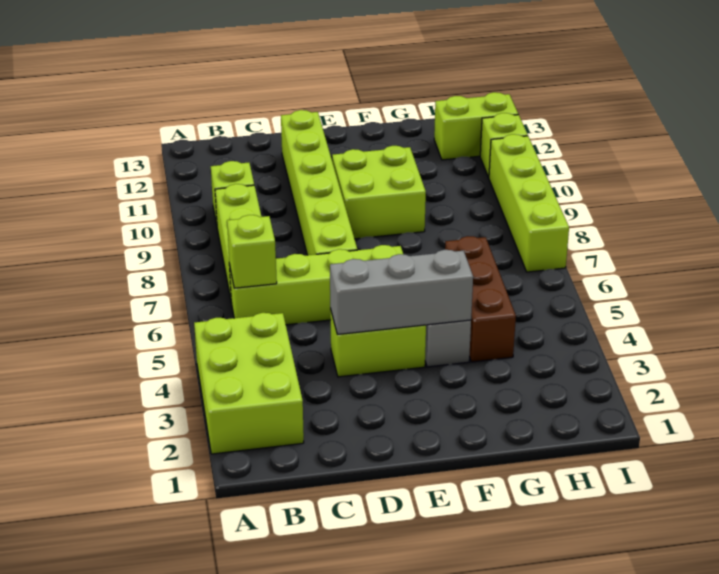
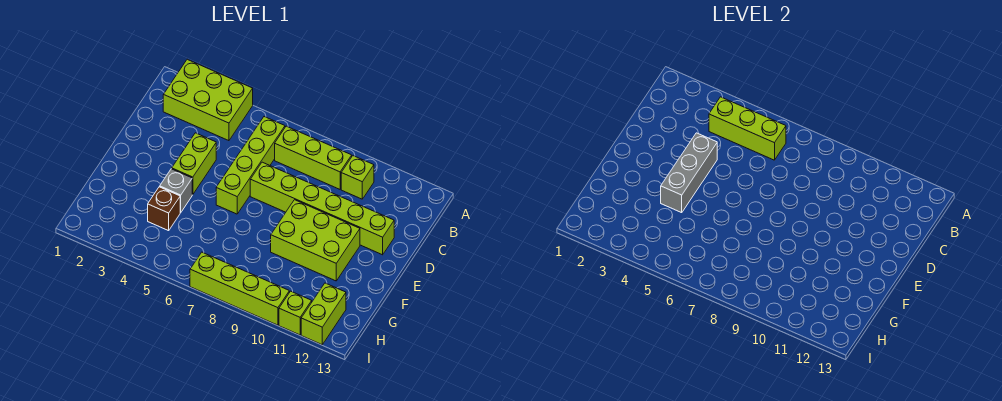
lime brick B6 level 2 -> lime brick B4:B6 level 2
lime brick E9:F10 level 1 -> lime brick E9:F11 level 1
brown brick G4:G6 level 1 -> brown brick G4 level 1

